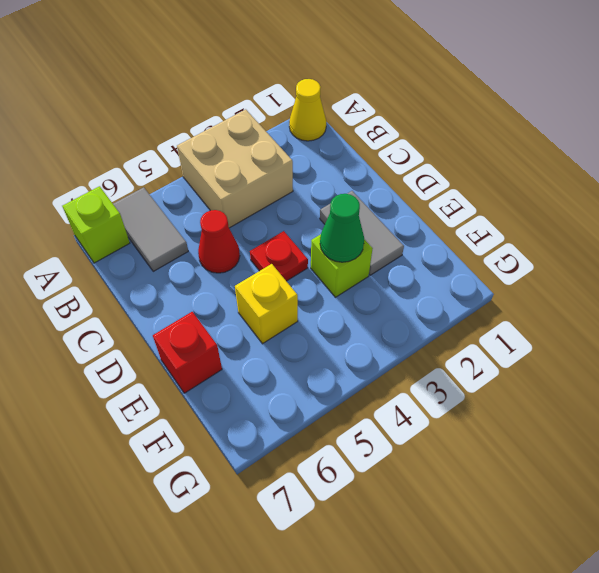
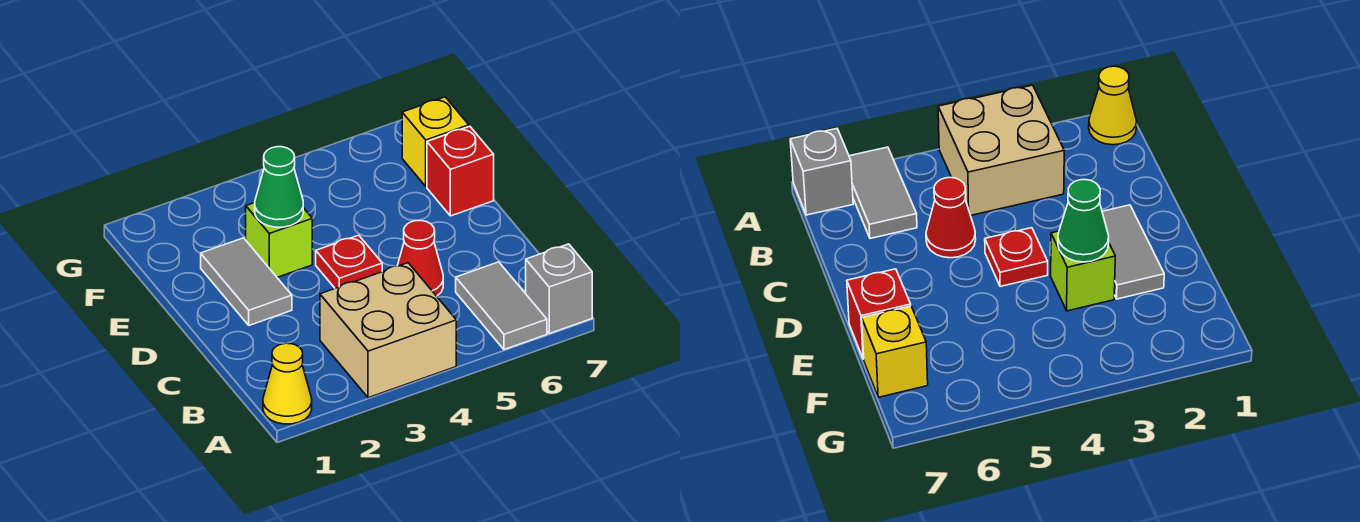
lime brick A7 level 1 -> grey brick A7 level 1
yellow brick E5 level 1 -> yellow brick F7 level 1

